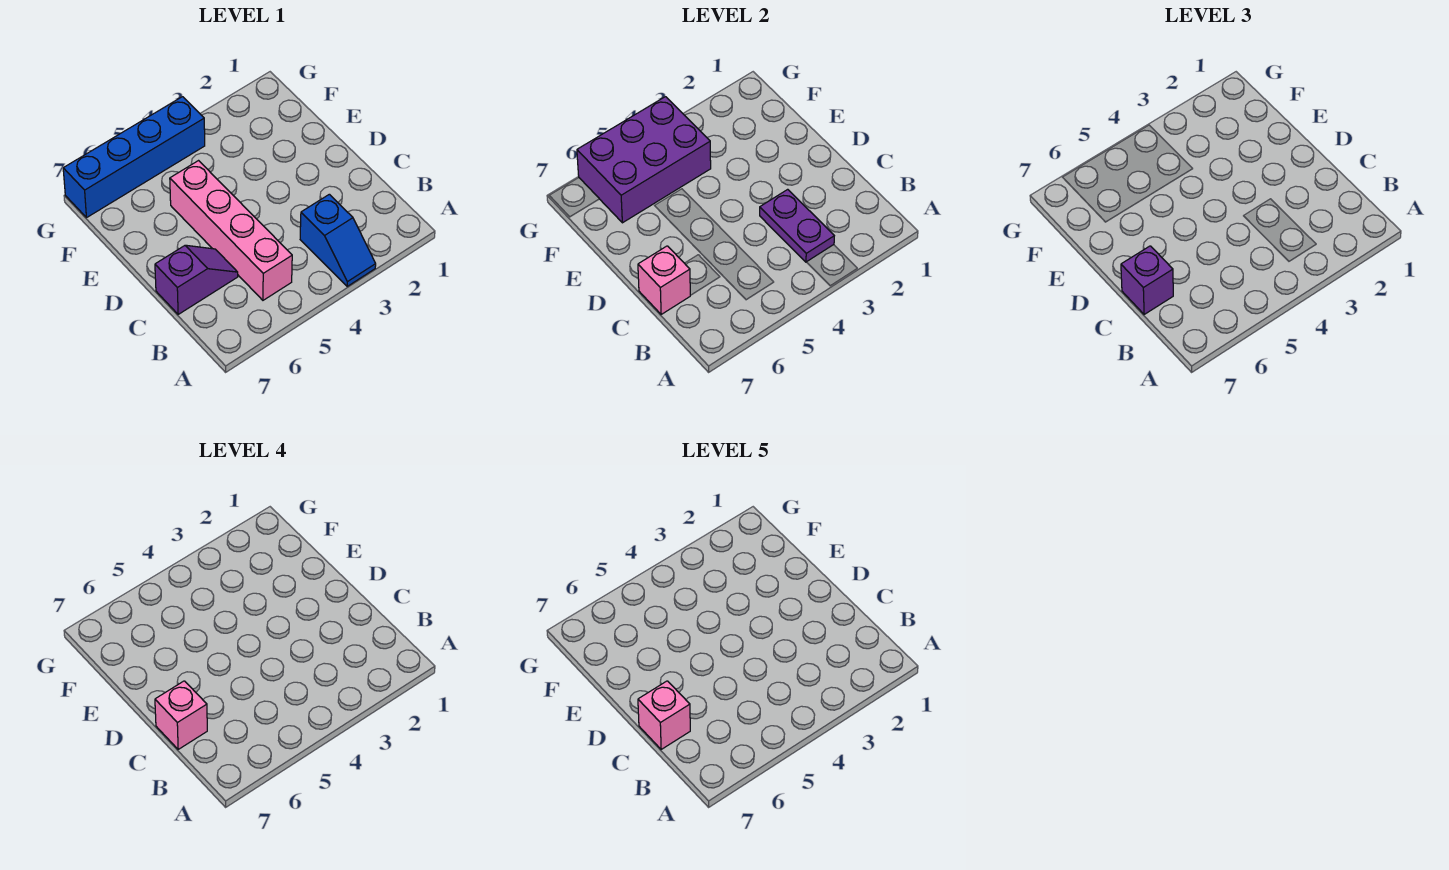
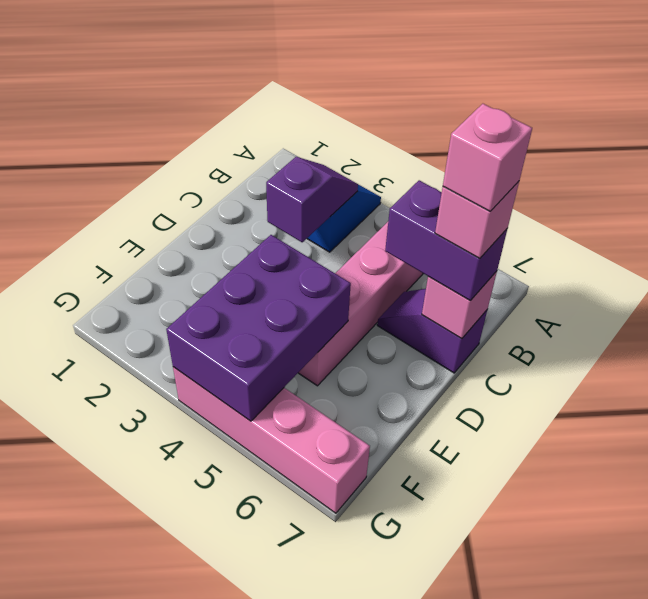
purple plate B3:C3 level 2 -> purple slope B3:C3 level 2 top C
purple brick C7 level 3 -> purple brick C6:C7 level 3
purple brick F4:G6 level 2 -> purple brick E4:G5 level 2
blue brick G4:G7 level 1 -> pink brick G4:G7 level 1

